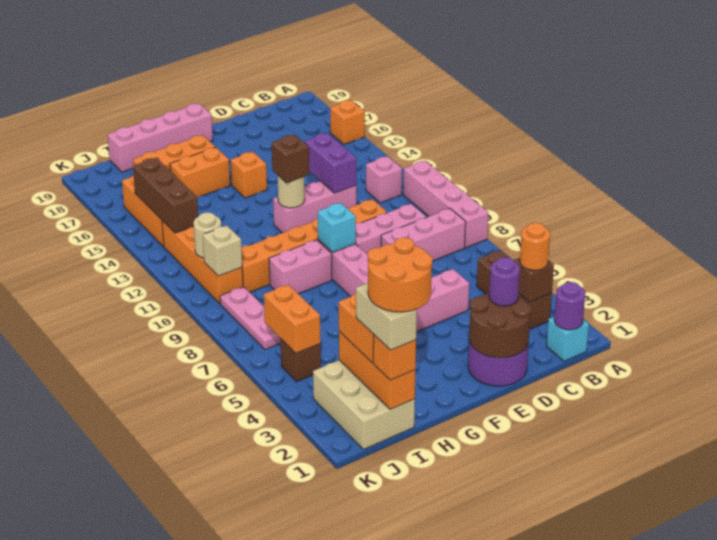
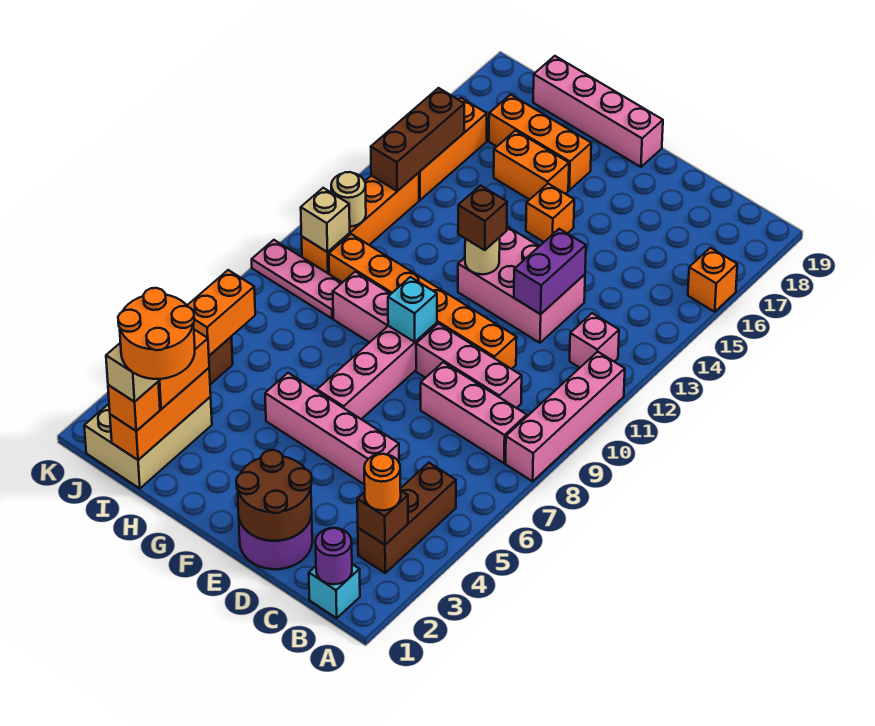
purple round brick D2 level 3 -> none
pink brick D12:F12 level 1 -> pink brick D12:F13 level 1
pink plate J7:J9 level 1 -> pink plate I9:K9 level 1

